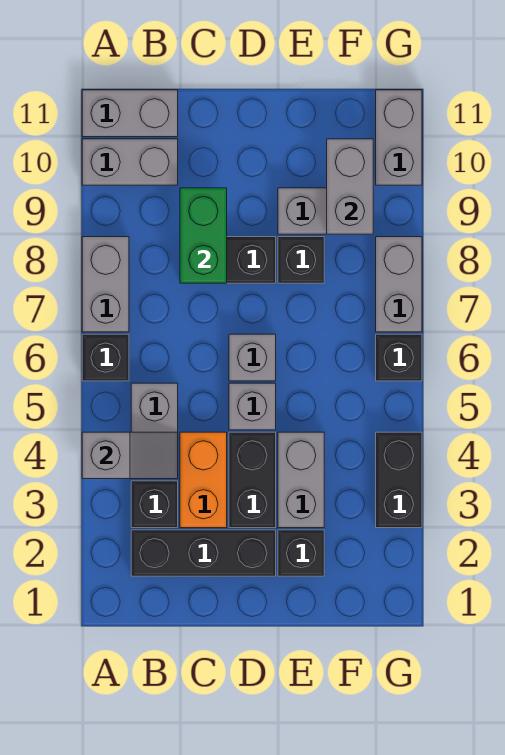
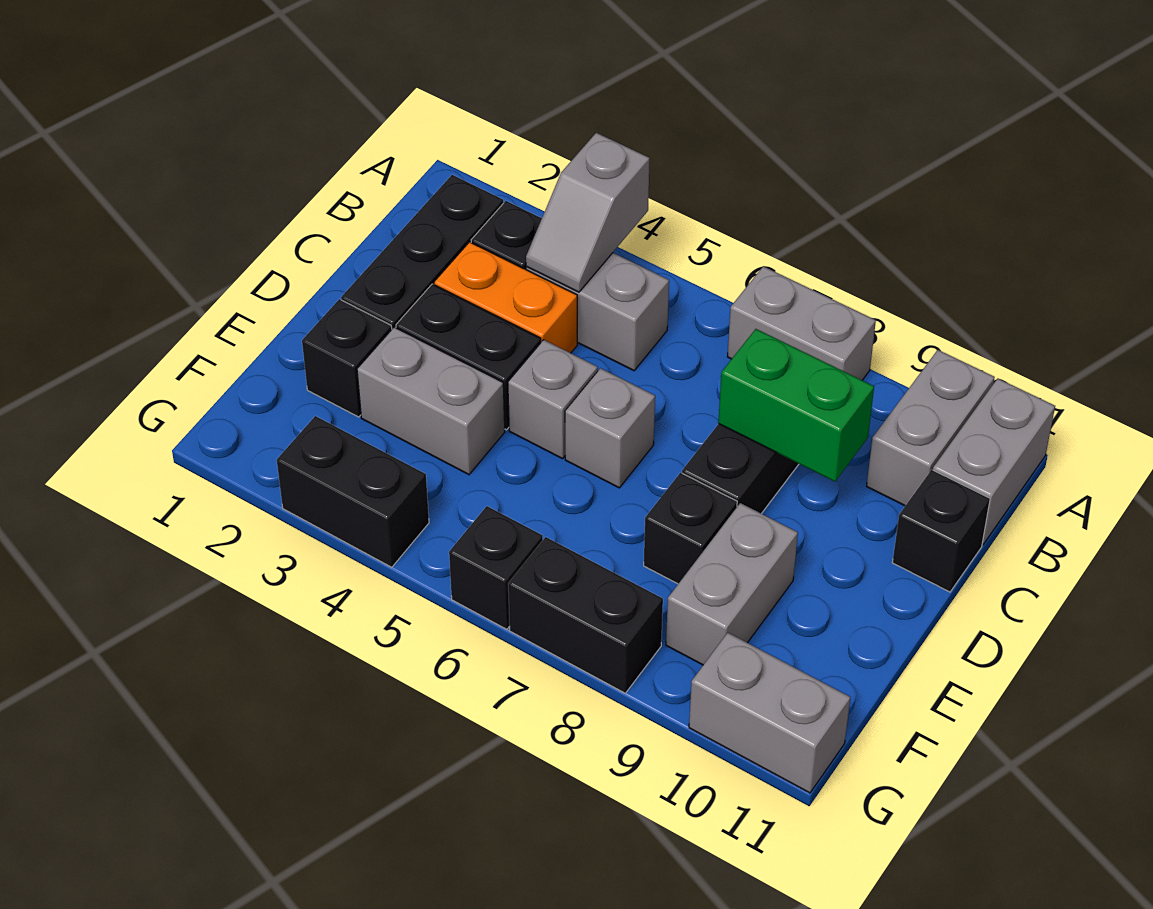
black brick A6 level 1 -> black brick C11 level 1
grey brick F9:F10 level 2 -> none
grey brick G7:G8 level 1 -> black brick G7:G8 level 1

